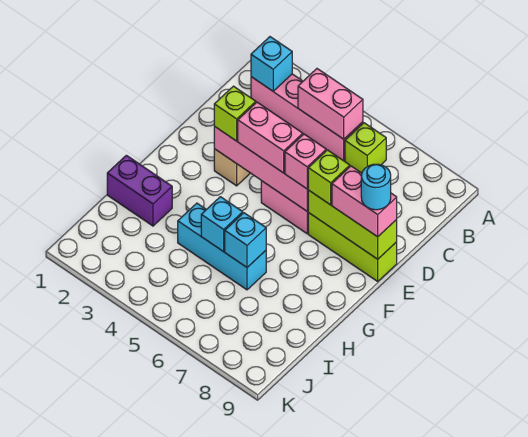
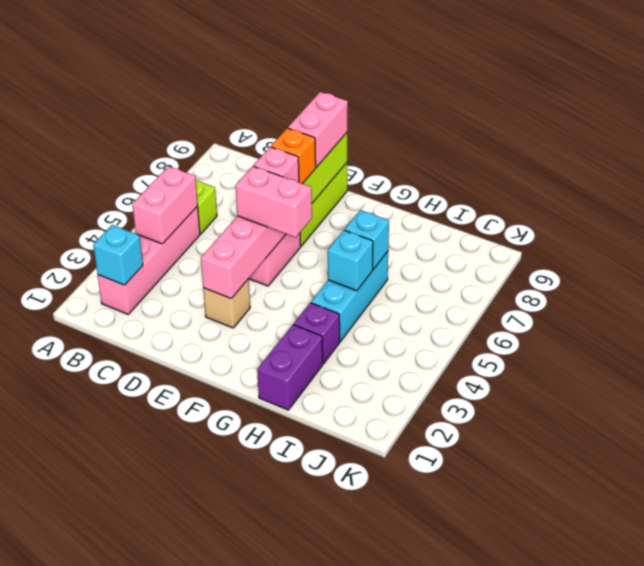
lime brick E3 level 3 -> none
pink brick E4:E5 level 3 -> pink brick E5:F5 level 3
lime brick E7 level 3 -> orange brick E7 level 3
cyan round brick E9 level 4 -> none
none -> purple brick H3 level 1

